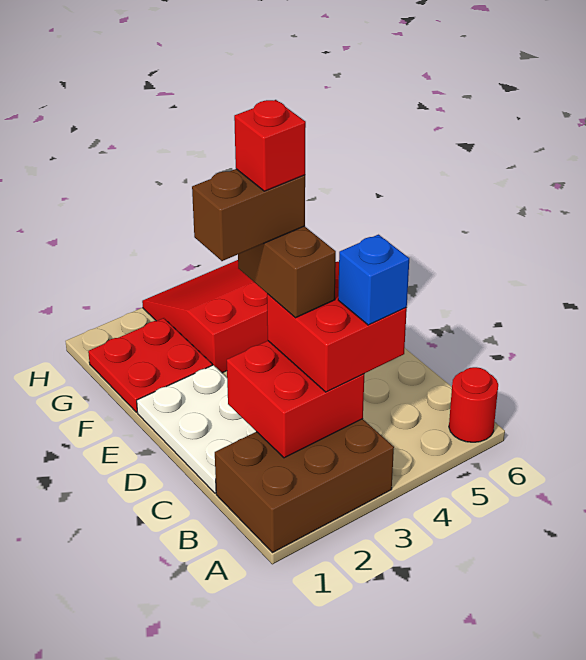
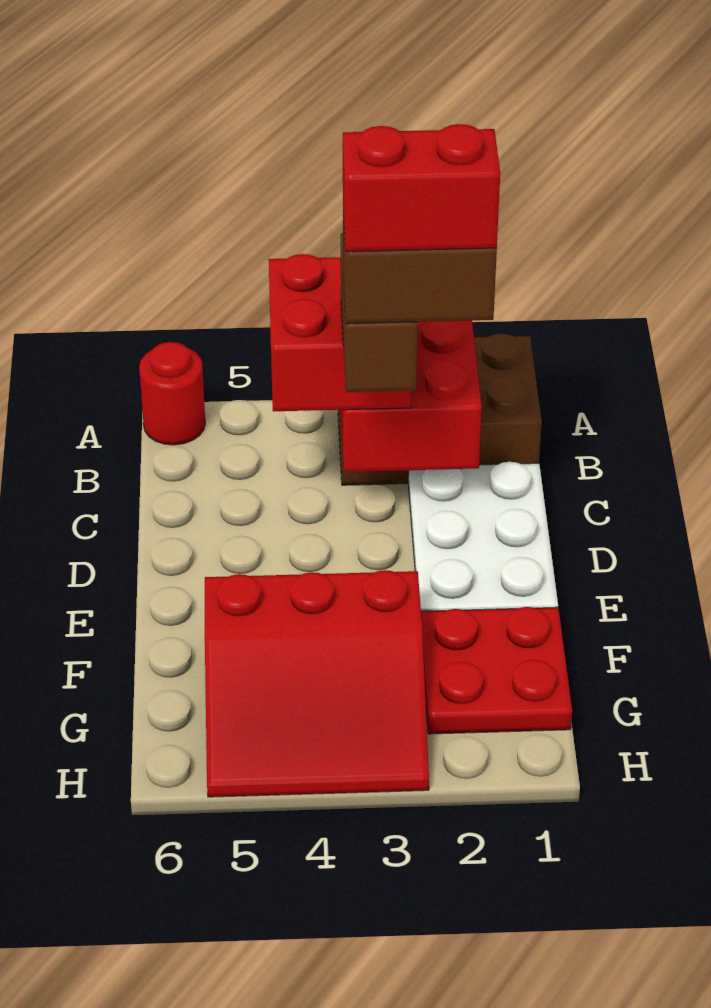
blue brick B4 level 4 -> none
red brick D3 level 6 -> red brick D2:D3 level 6

